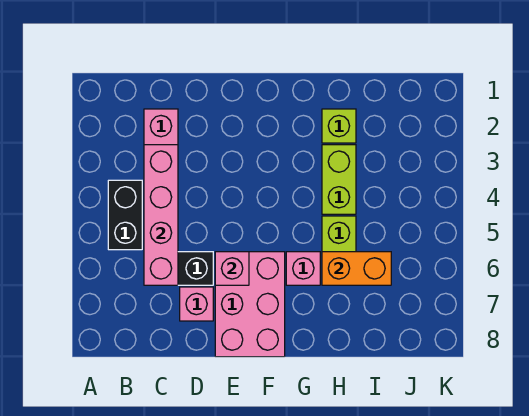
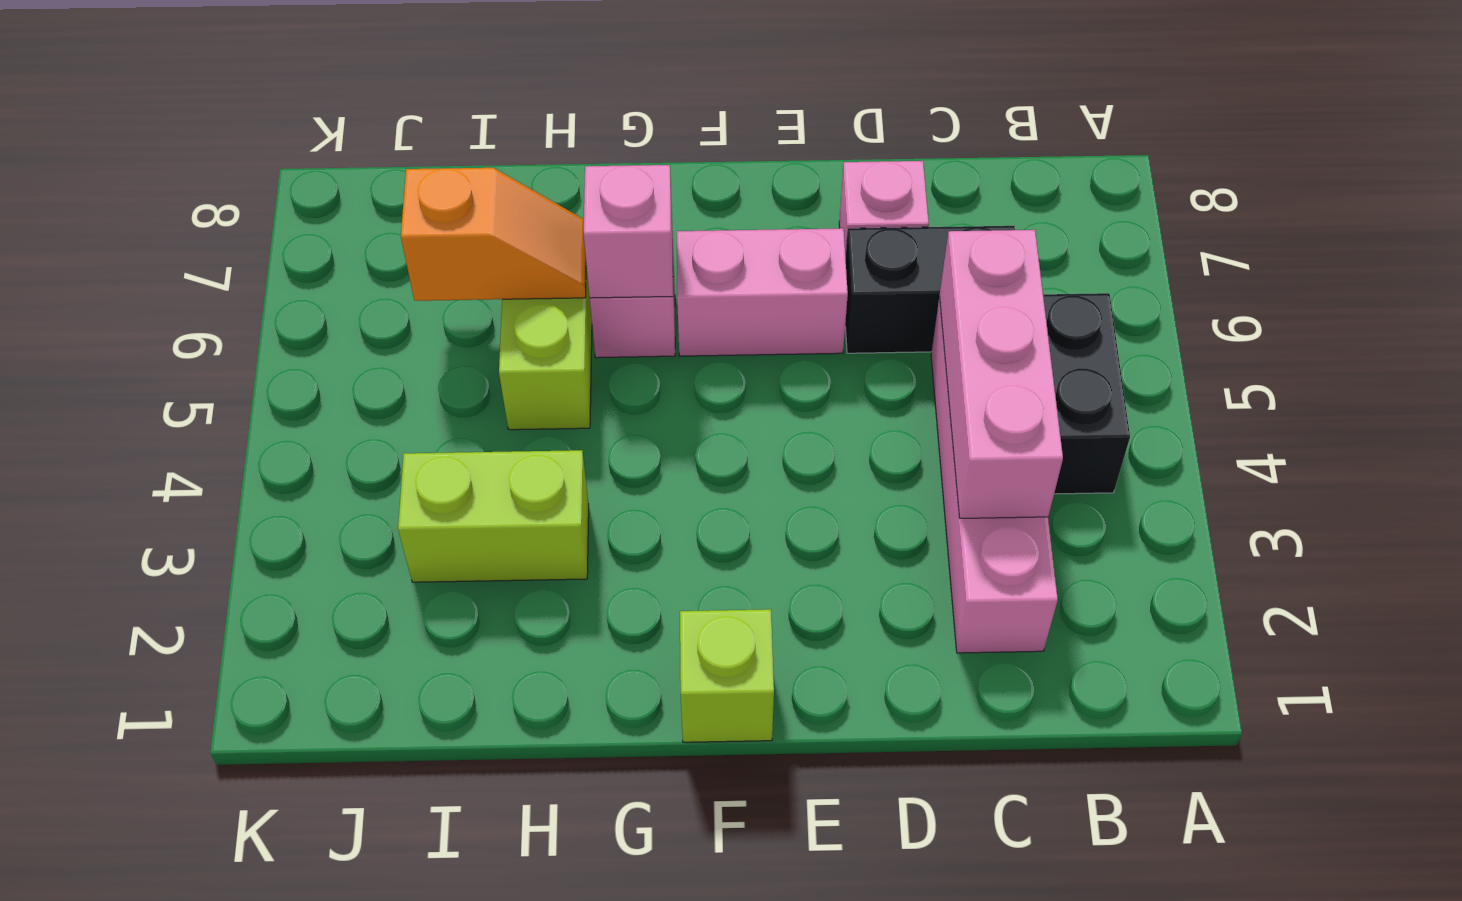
pink brick C3:C6 level 2 -> pink brick C3:C5 level 2
pink brick E6:F8 level 1 -> pink brick E6:F6 level 1
pink brick E6 level 2 -> pink brick G6 level 2
lime brick H2 level 1 -> lime brick F1 level 1
lime brick H3:H4 level 1 -> lime brick H3:I3 level 1
orange brick H6:I6 level 2 -> orange slope H6:I6 level 2 top I

